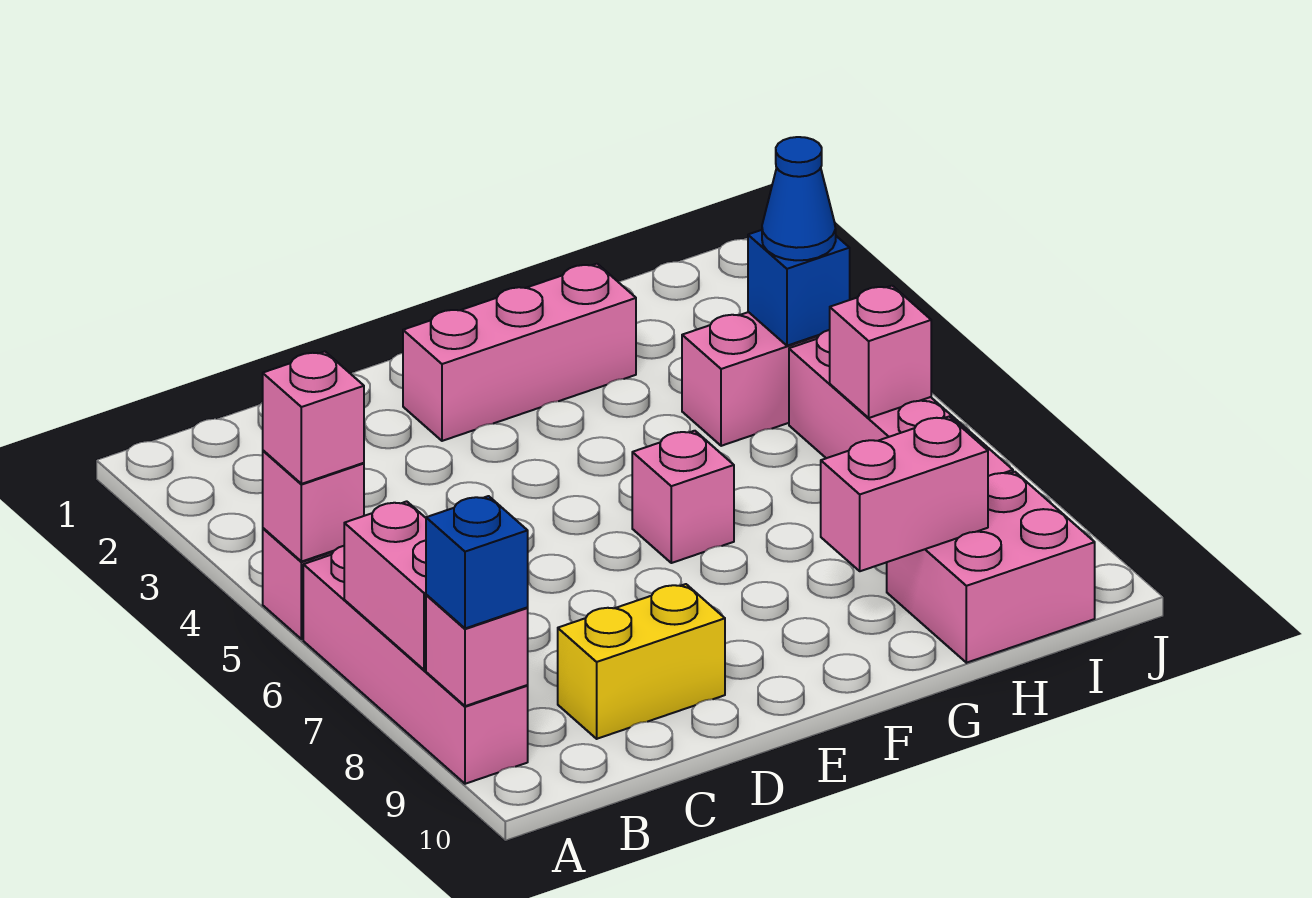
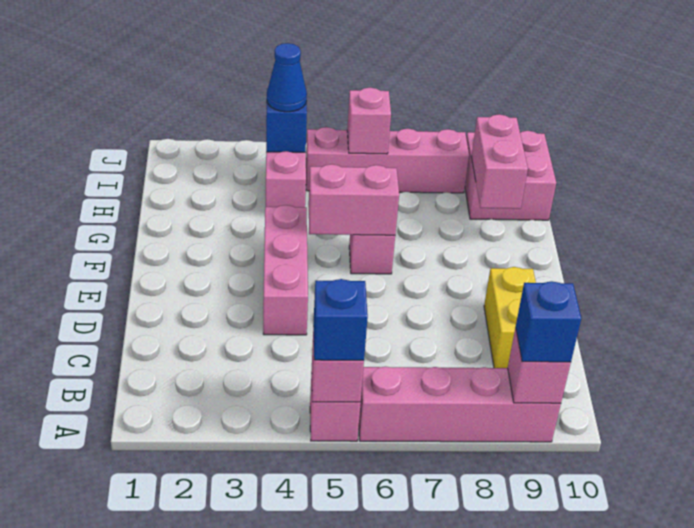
pink brick A5 level 3 -> blue brick A5 level 3
pink brick A7:A8 level 2 -> pink brick F5:F6 level 2
pink brick E2:G2 level 1 -> pink brick D4:F4 level 1

